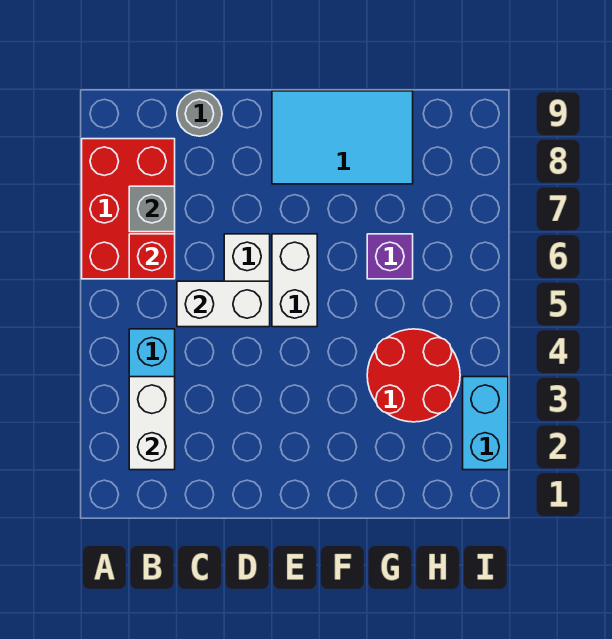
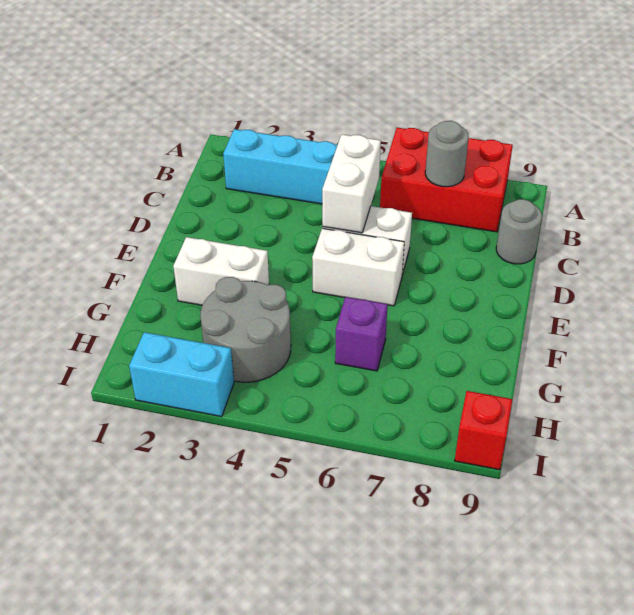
white brick B2:B3 level 2 -> white brick F2:F3 level 1
red brick B6 level 2 -> red brick I9 level 1
grey brick B7 level 2 -> grey round brick B7 level 2
cyan tile E8:G9 level 1 -> none
red round brick G3:H4 level 1 -> grey round brick G3:H4 level 1

